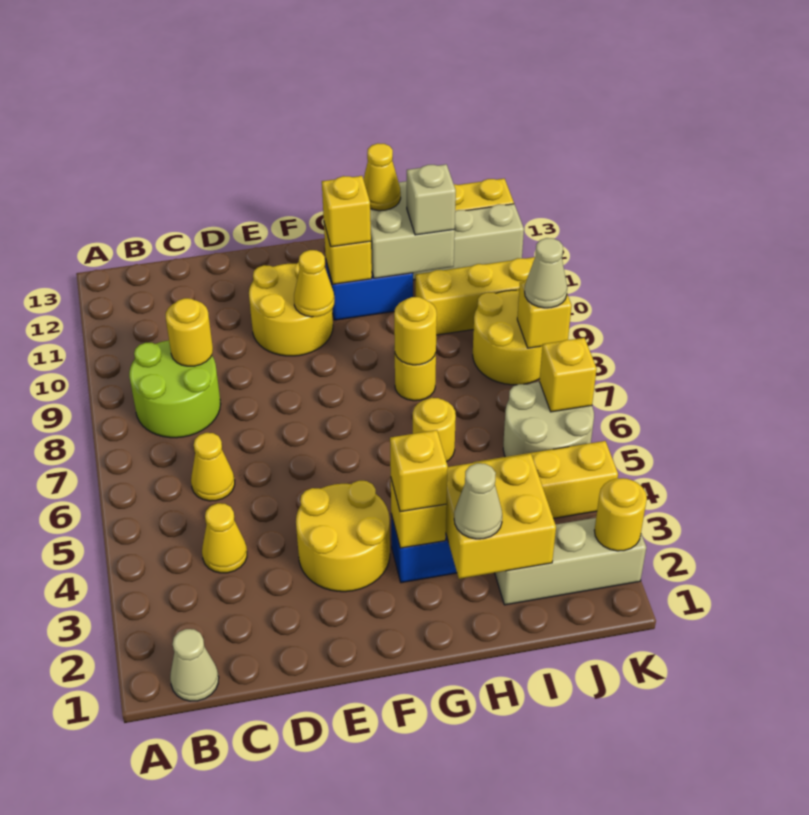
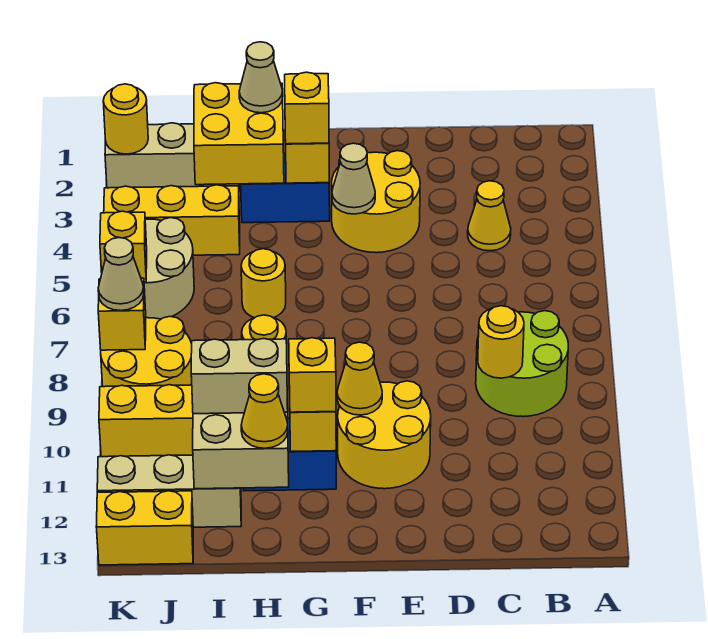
tan cone B1 level 1 -> tan cone F4 level 2
yellow cone C6 level 1 -> none
yellow round brick H8 level 2 -> none
tan brick I11 level 3 -> tan brick H11:I11 level 3

